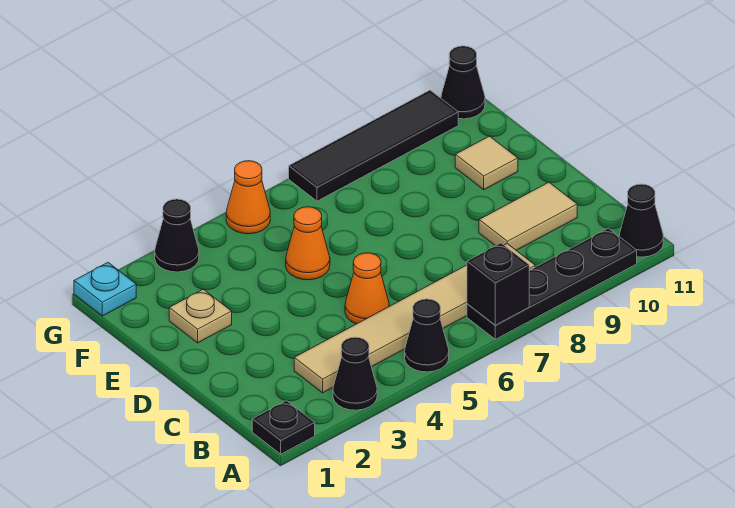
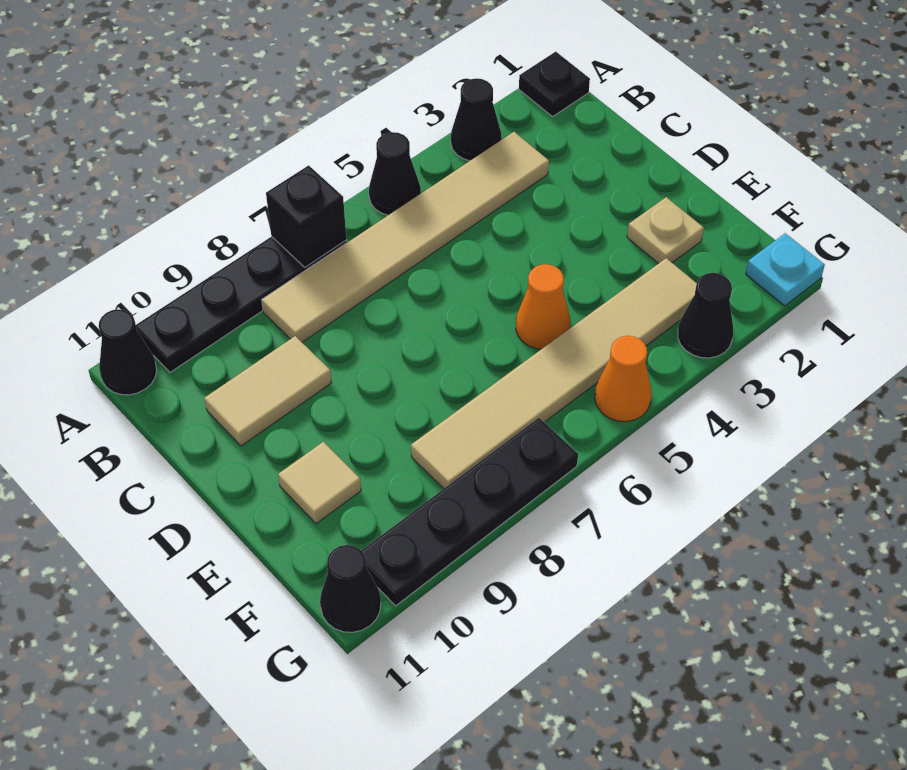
orange cone C5 level 1 -> none
none -> tan tile F3:F8 level 1
black tile G7:G10 level 1 -> black plate G7:G10 level 1

